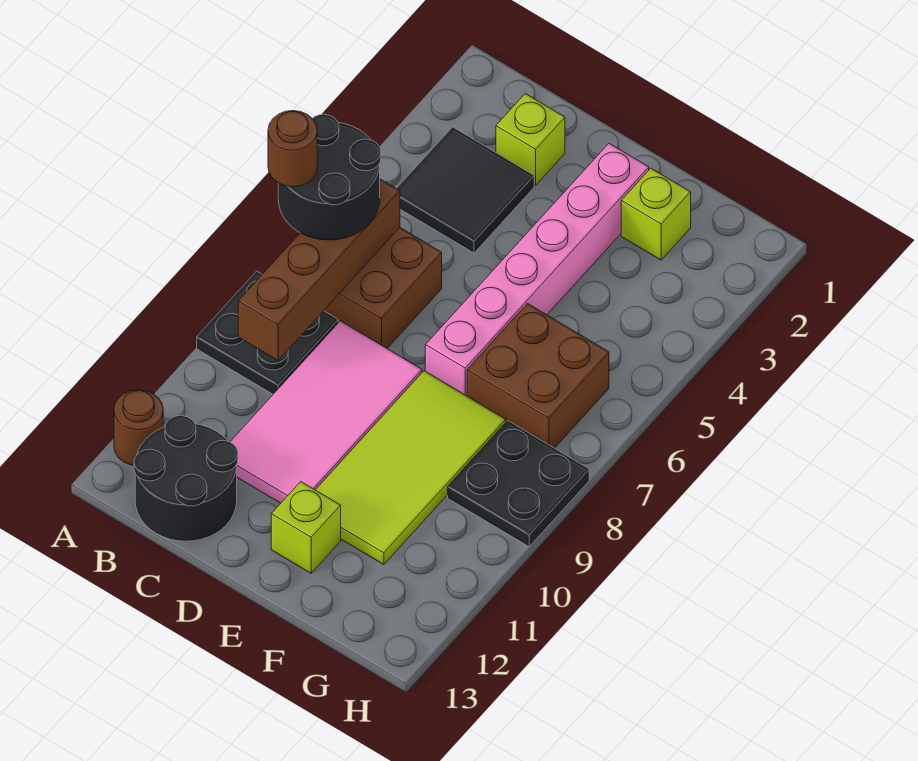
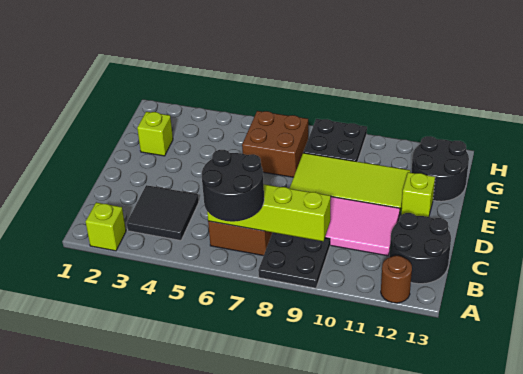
brown round brick A7 level 4 -> none
brown brick B6:B9 level 2 -> lime brick B6:B9 level 2
lime brick C2 level 1 -> lime brick A2 level 1
pink brick E2:E7 level 1 -> none
none -> black round brick F12:G13 level 1

